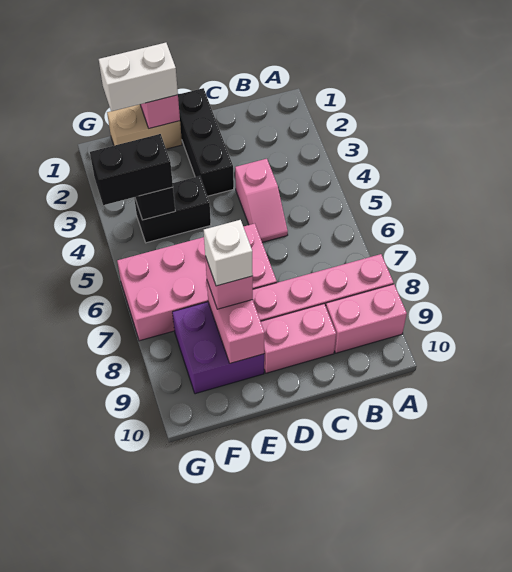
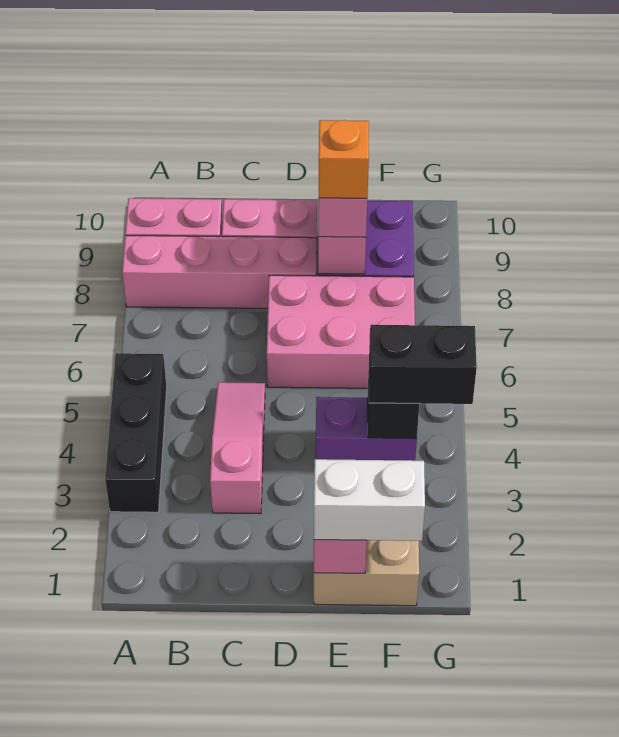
pink slope C4:C5 level 1 top 4 -> pink slope C3:C5 level 1 top 3
black brick D1:D3 level 1 -> black brick A3:A5 level 1
pink brick D6:G7 level 1 -> pink brick D6:F7 level 1
black brick E4:F4 level 1 -> purple brick E4:F4 level 1
white brick E8 level 4 -> orange brick E8 level 4

